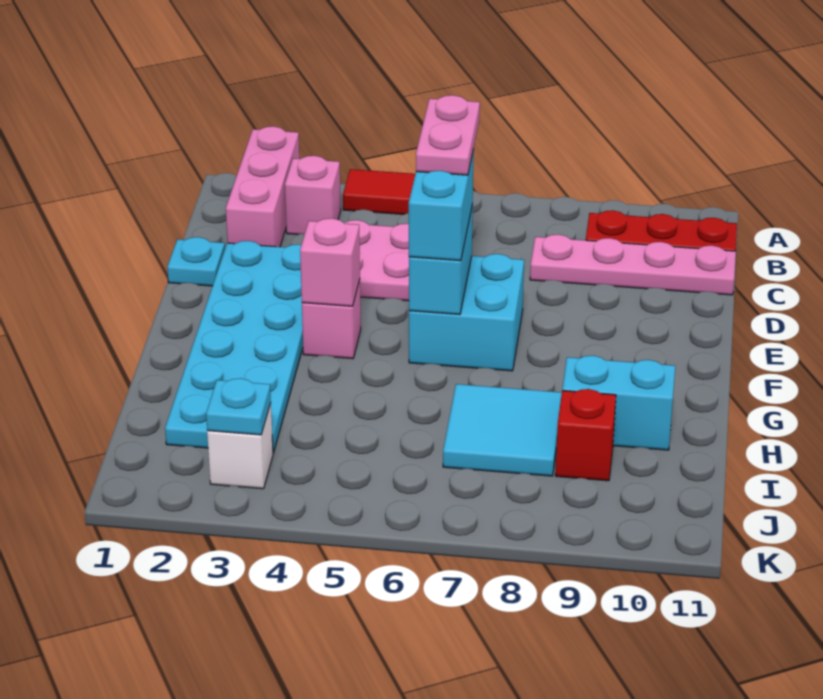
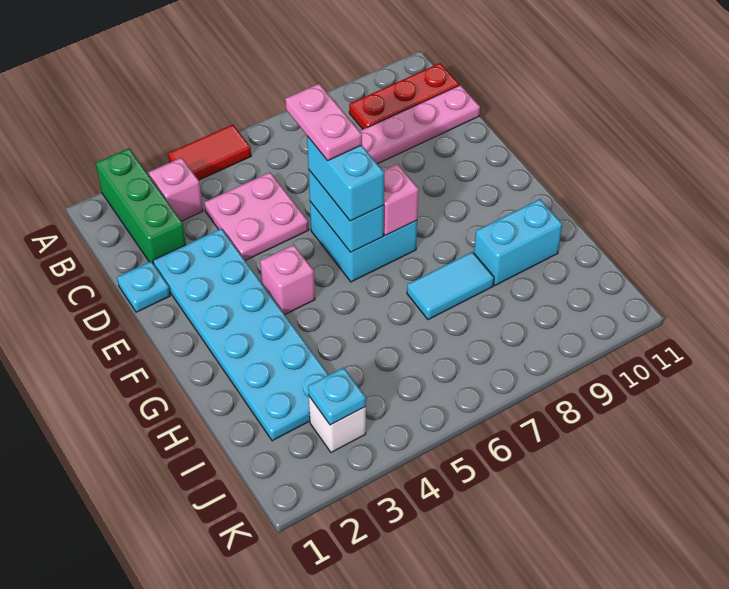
pink brick A2:C2 level 1 -> green brick A2:C2 level 1
pink brick F4 level 2 -> pink brick F7 level 2
cyan tile H7:I8 level 1 -> cyan tile H7:H8 level 1
red brick I9 level 1 -> none

